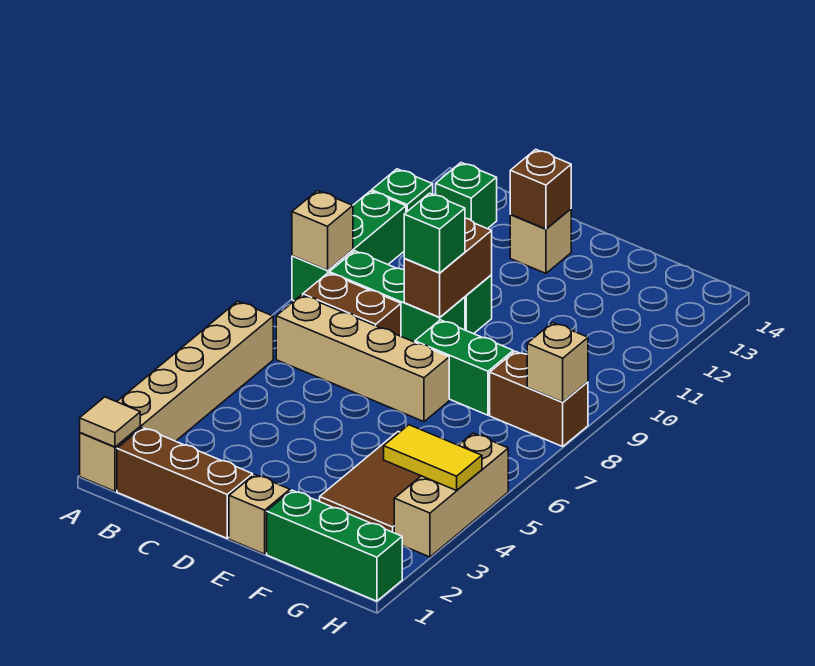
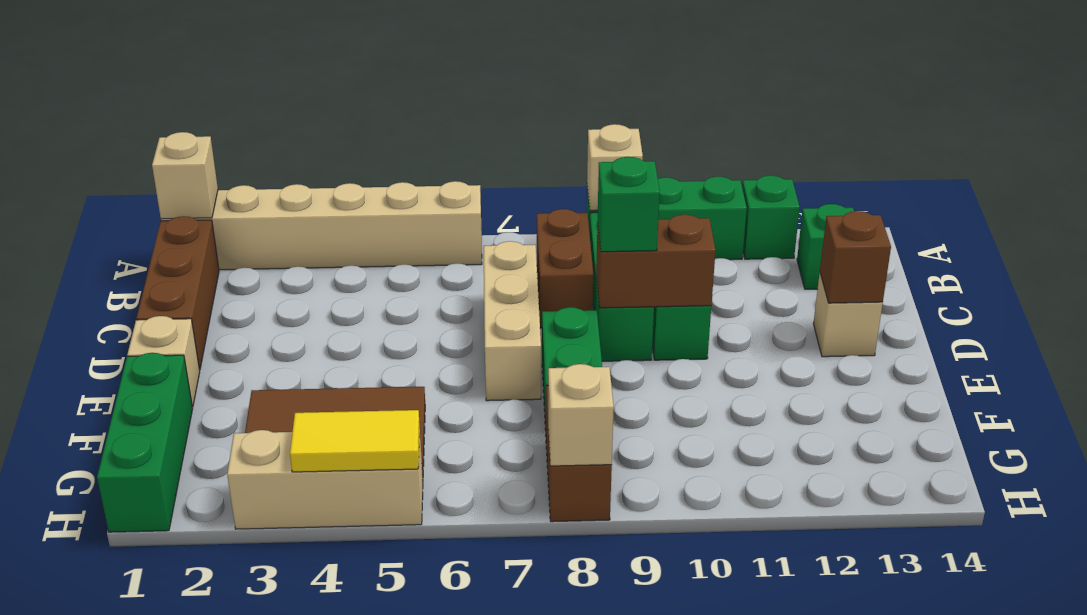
tan tile A1 level 2 -> tan brick A1 level 2
tan brick B7:E7 level 1 -> tan brick C7:E7 level 1
yellow tile G4:H4 level 2 -> yellow tile H4:H5 level 2

